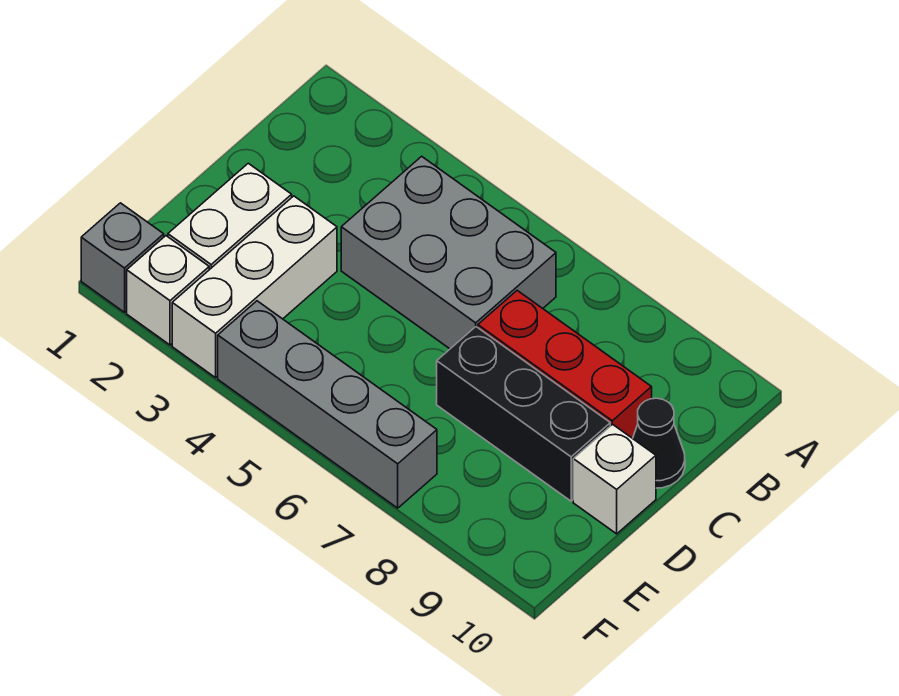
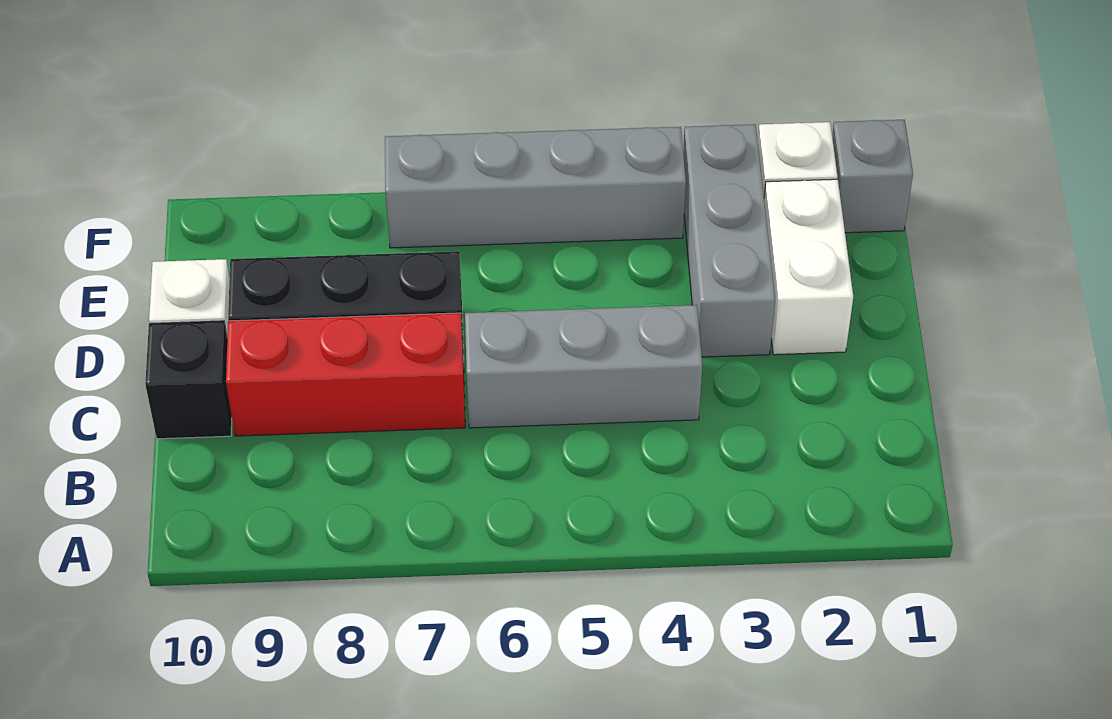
grey brick B4:C6 level 1 -> grey brick C4:C6 level 1
black cone C10 level 1 -> black brick C10 level 1
white brick D3:F3 level 1 -> grey brick D3:F3 level 1

